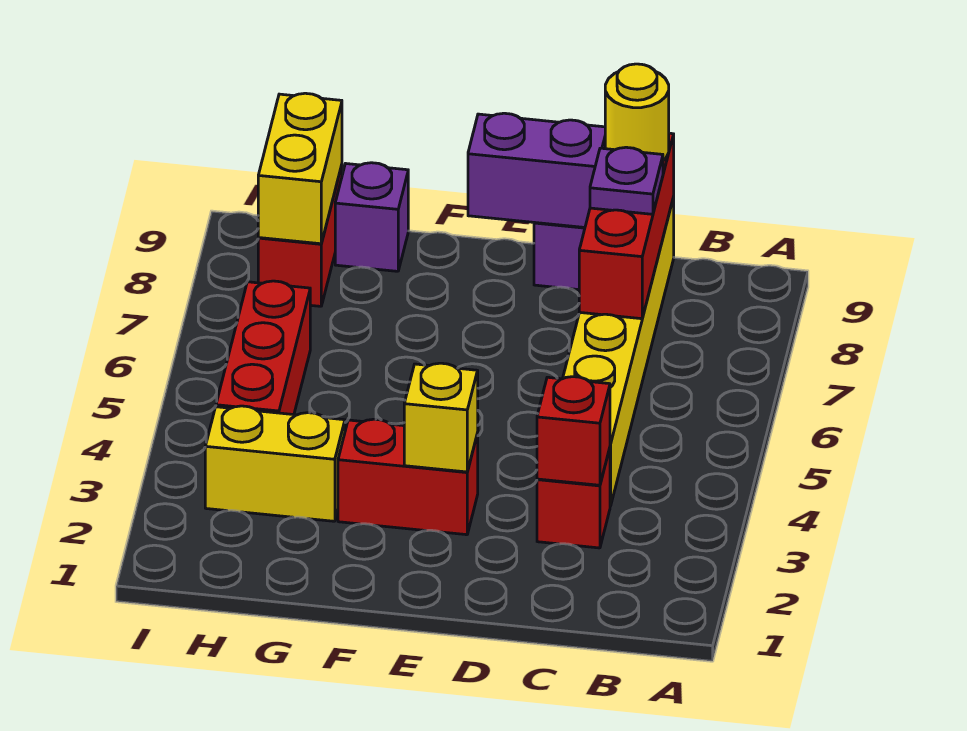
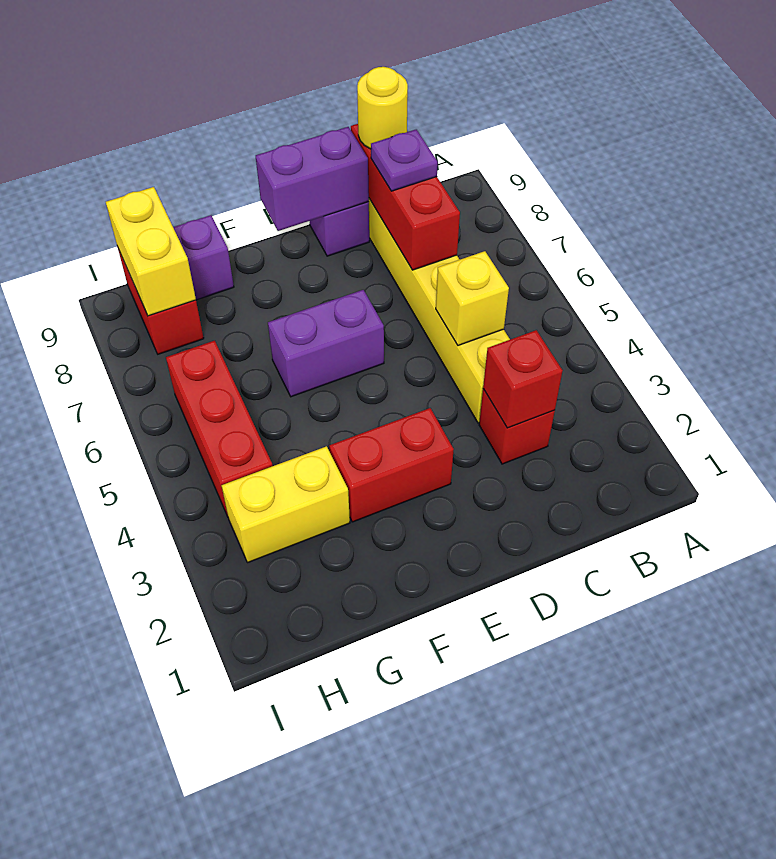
yellow brick E3 level 2 -> yellow brick C5 level 2
none -> purple brick E6:F6 level 1

